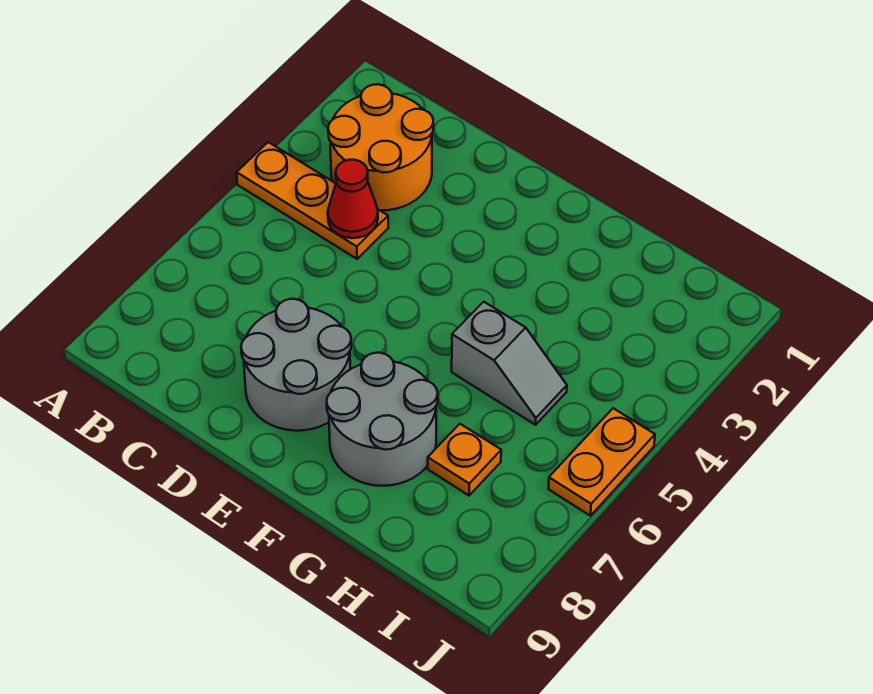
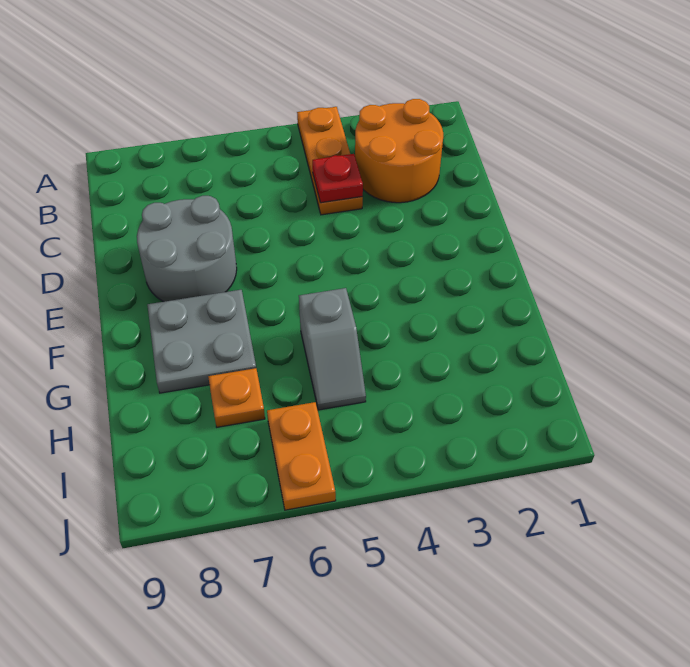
red cone C4 level 2 -> red plate C4 level 2
grey round brick F7:G8 level 1 -> grey plate F7:G8 level 1
orange plate J5:J6 level 1 -> orange plate I6:J6 level 1

